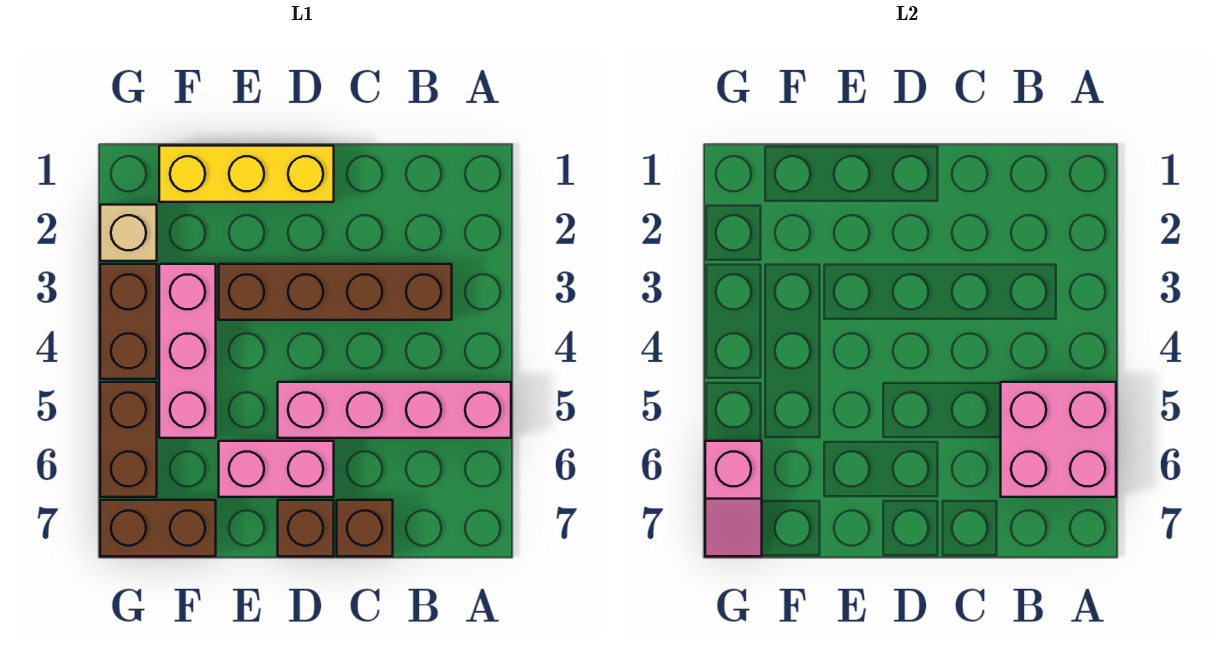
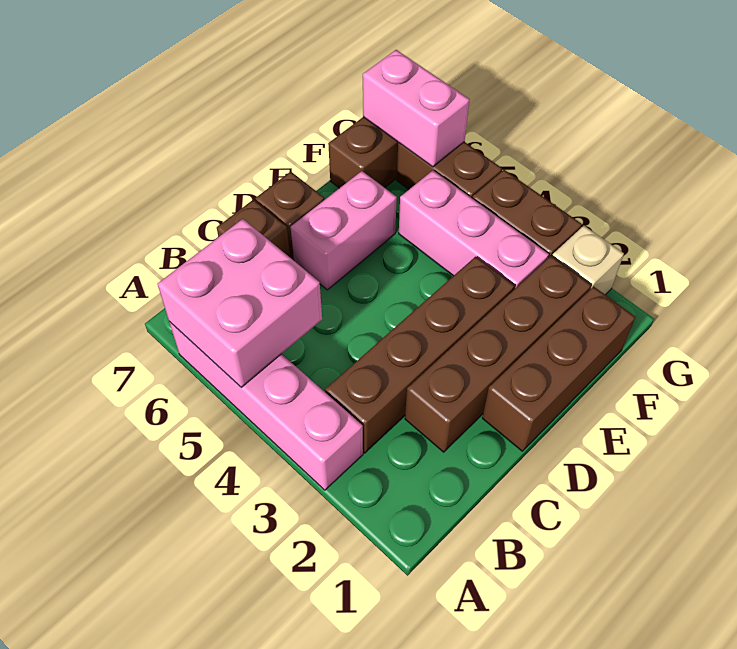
pink brick A5:D5 level 1 -> pink brick A3:A6 level 1
none -> brown brick C2:F2 level 1
yellow brick D1:F1 level 1 -> brown brick D1:F1 level 1
pink slope G6:G7 level 2 top 6 -> pink brick G6:G7 level 2

